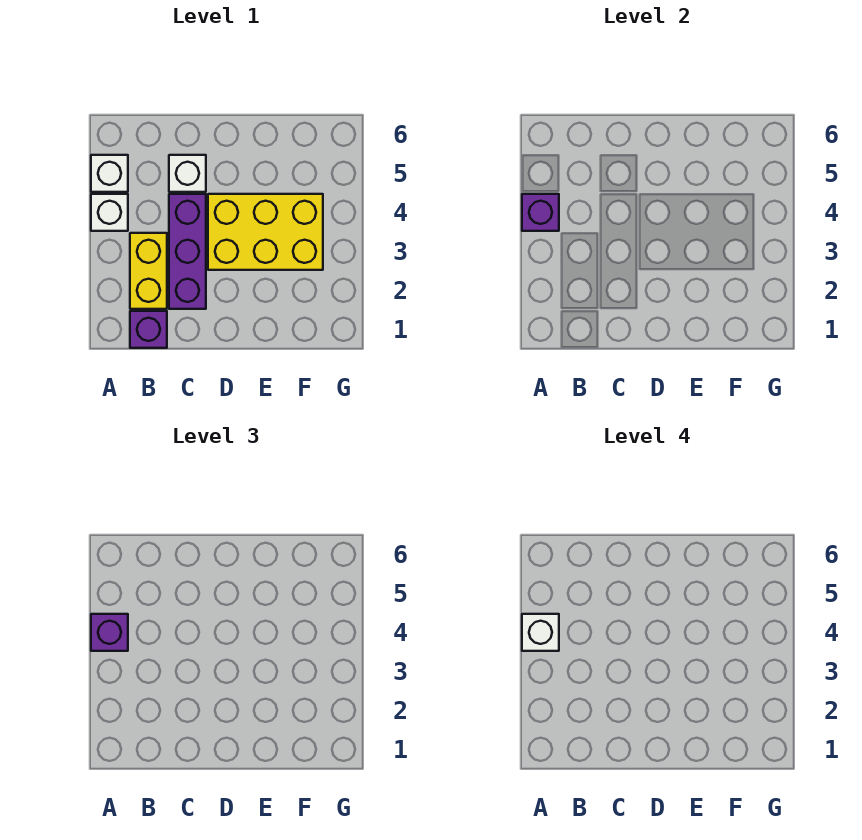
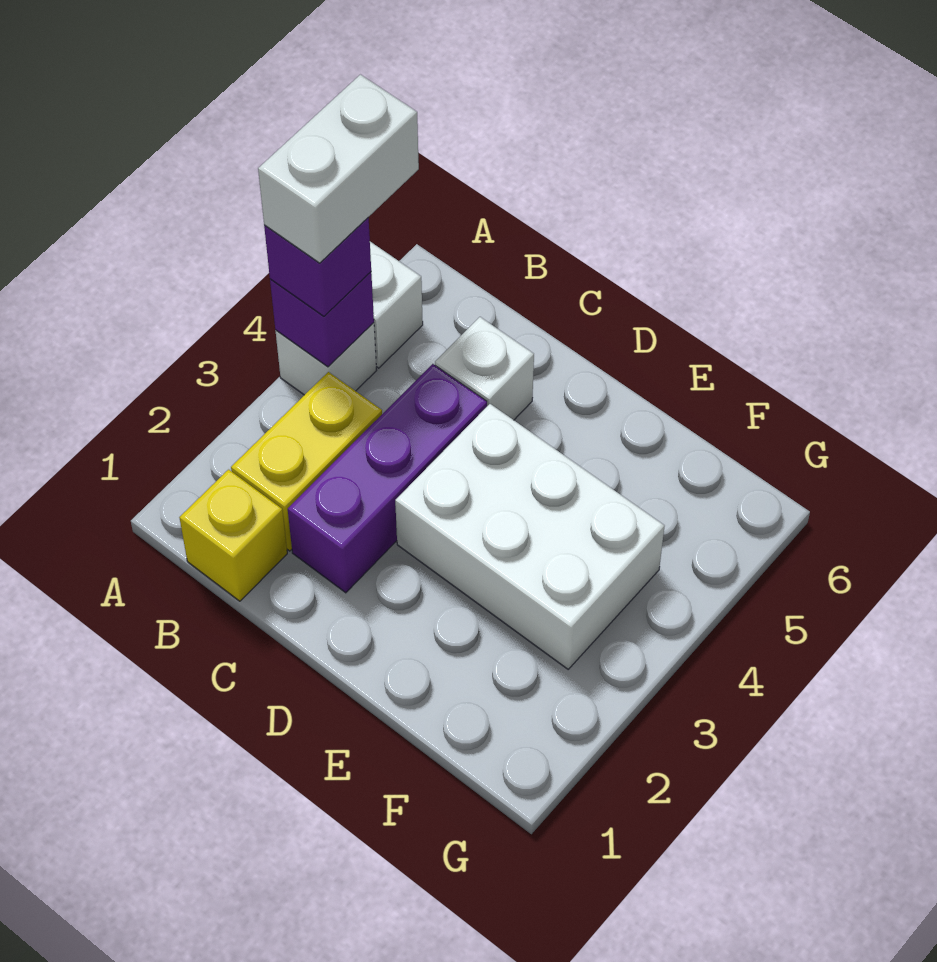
white brick A4 level 4 -> white brick A4:A5 level 4
purple brick B1 level 1 -> yellow brick B1 level 1
yellow brick D3:F4 level 1 -> white brick D3:F4 level 1

